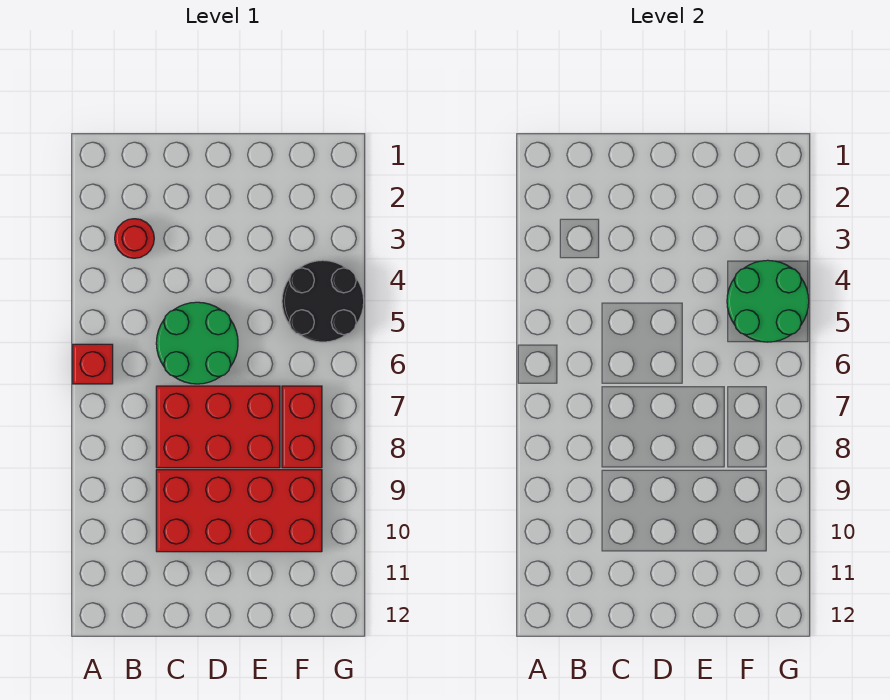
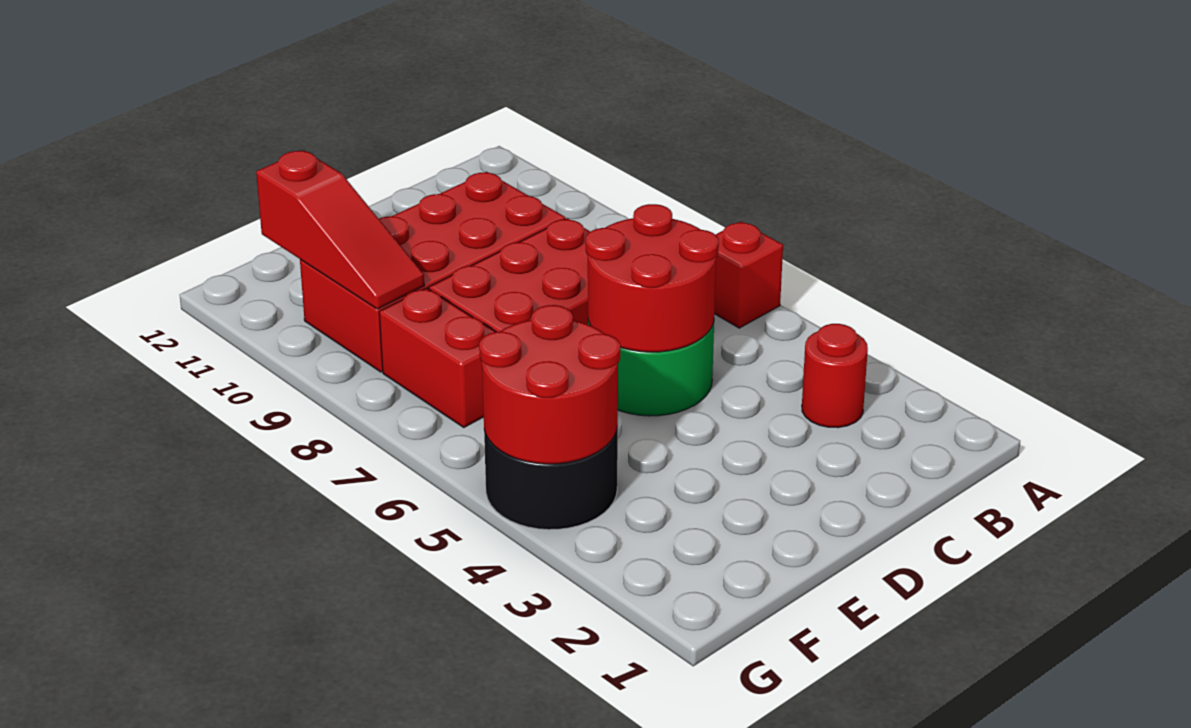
none -> red round brick C5:D6 level 2
green round brick F4:G5 level 2 -> red round brick F4:G5 level 2
none -> red slope F9:F11 level 2 top 11

